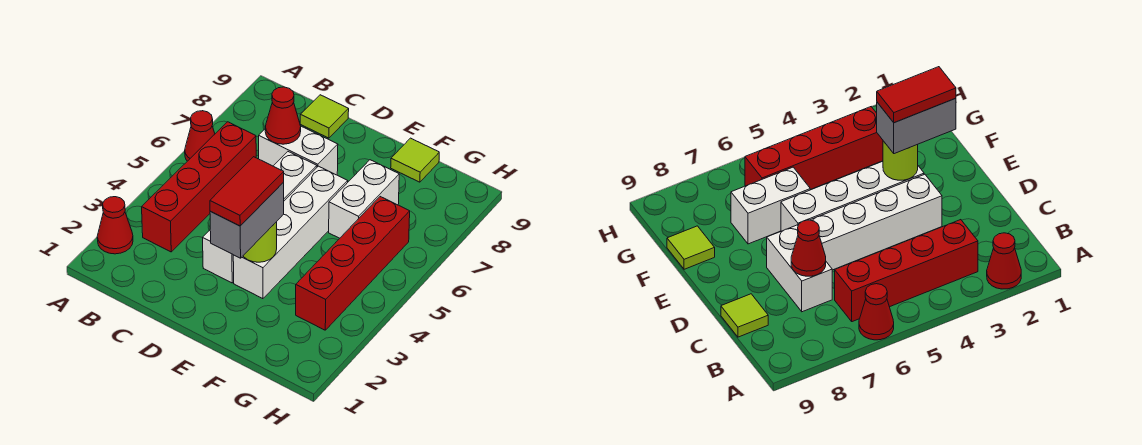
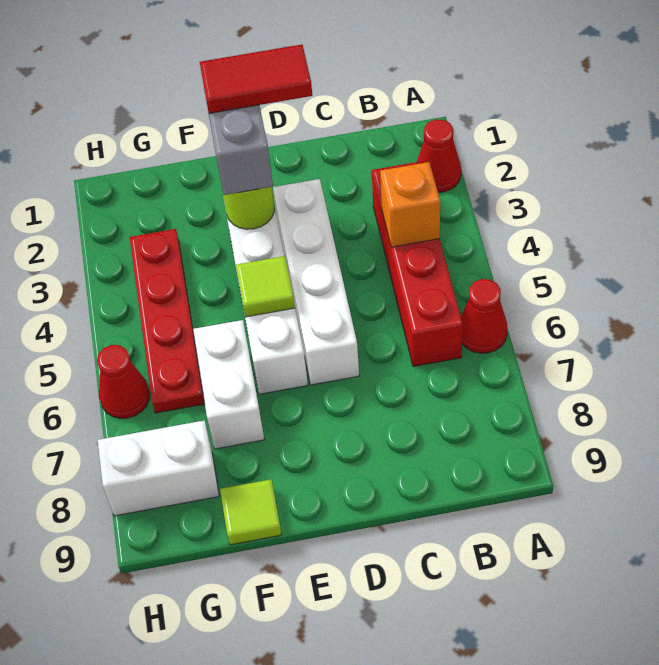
none -> orange brick B4 level 2
white brick C7:D7 level 1 -> white brick G8:H8 level 1
red cone C7 level 2 -> red cone H6 level 1
lime tile C9 level 1 -> lime tile E5 level 2
red tile E2:E3 level 4 -> red tile D2:E2 level 4
red brick G3:G6 level 1 -> red plate G3:G6 level 1

